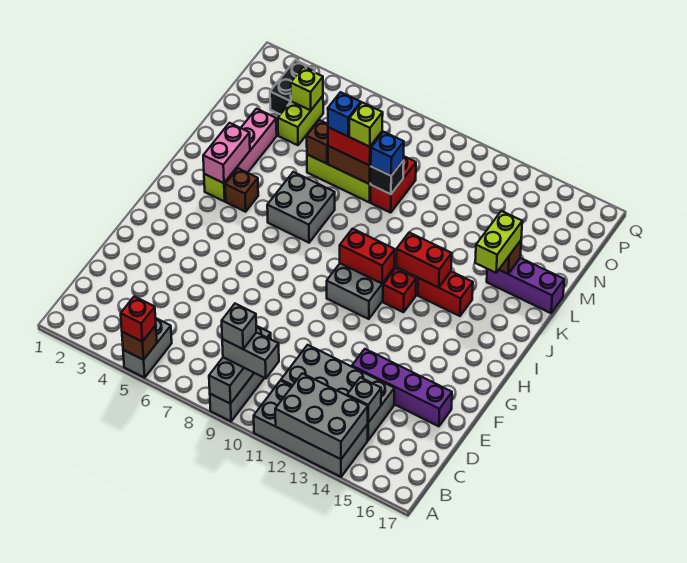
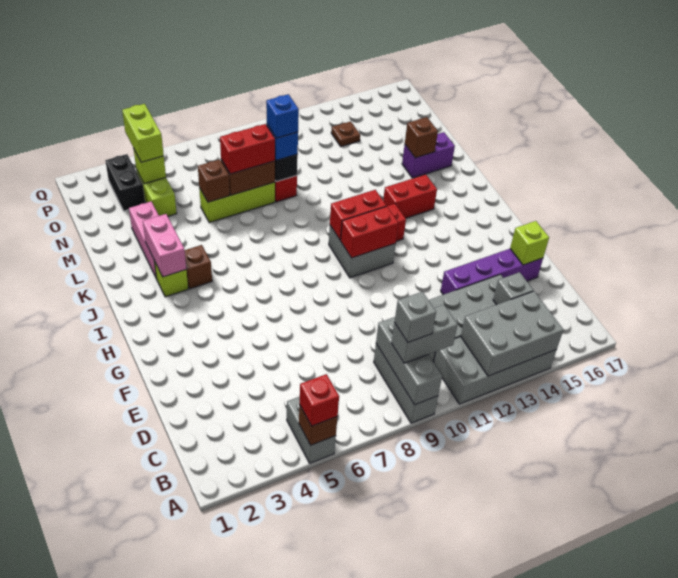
grey brick J6:K7 level 1 -> none
red brick J12:J13 level 2 -> red brick H10:H11 level 2
lime brick K15:L15 level 3 -> lime brick O4:P4 level 3
purple brick L15:L17 level 1 -> purple brick L15:L16 level 1
blue brick M7 level 4 -> blue brick M9 level 4
lime brick M8 level 4 -> lime brick E16 level 2
none -> brown plate O13 level 1

